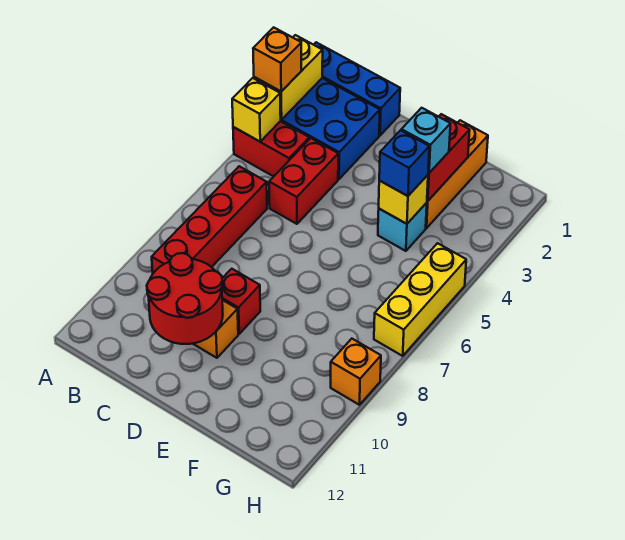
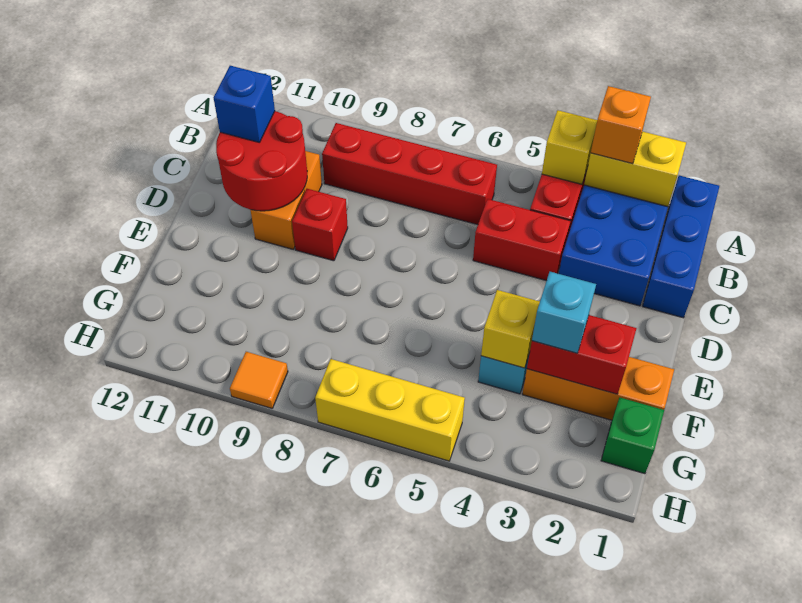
blue brick F4 level 3 -> blue brick C11 level 3
none -> green brick G1 level 1
orange brick H9 level 1 -> orange tile H9 level 1

